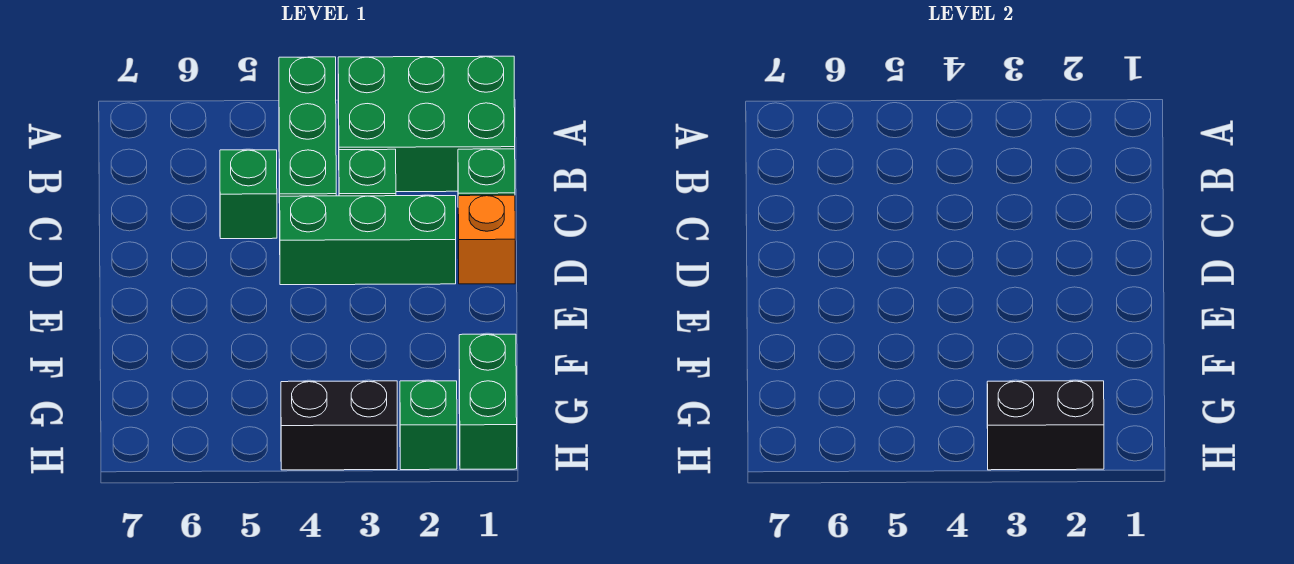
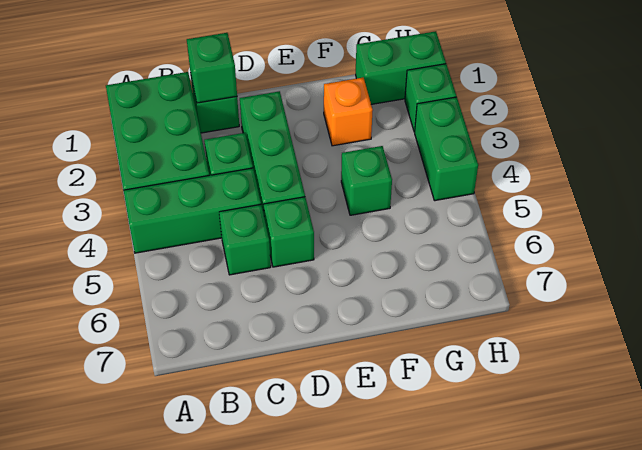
none -> green brick C1 level 2
orange brick D1 level 1 -> orange brick F2 level 1
none -> green brick D5 level 1
none -> green brick F4 level 1
black brick H2:H3 level 2 -> none
black brick H3:H4 level 1 -> green brick H3:H4 level 1

